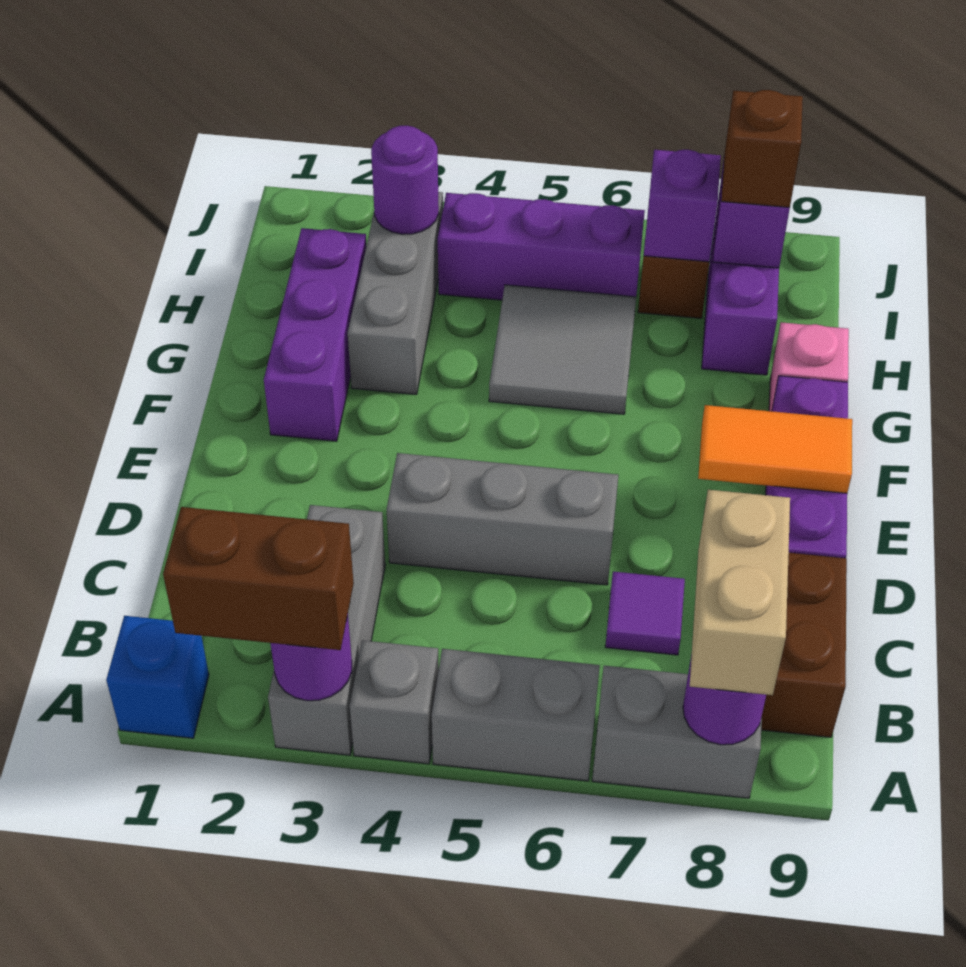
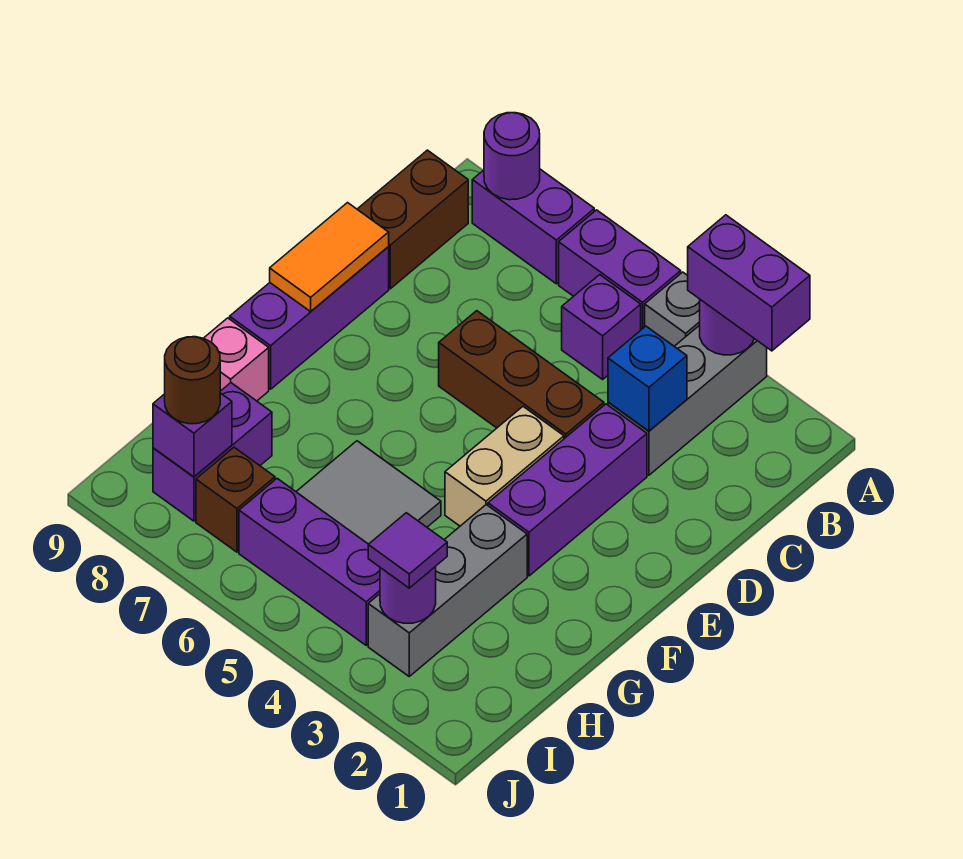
blue brick A1 level 1 -> blue brick C3 level 2
brown brick A2:A3 level 3 -> purple brick A2:A3 level 3
grey brick A5:A6 level 1 -> purple brick A5:A6 level 1
grey brick A7:A8 level 1 -> purple brick A7:A8 level 1
tan brick A8:B8 level 3 -> tan brick E4:F4 level 1
purple tile C7 level 1 -> purple tile I3 level 3
grey brick D4:D6 level 1 -> brown brick D4:D6 level 1
orange tile E8:E9 level 2 -> orange tile D9:E9 level 2
purple brick F2:H2 level 1 -> purple brick D3:F3 level 1
purple brick I7 level 2 -> purple brick B5 level 1
brown brick I8 level 3 -> brown round brick I8 level 3

